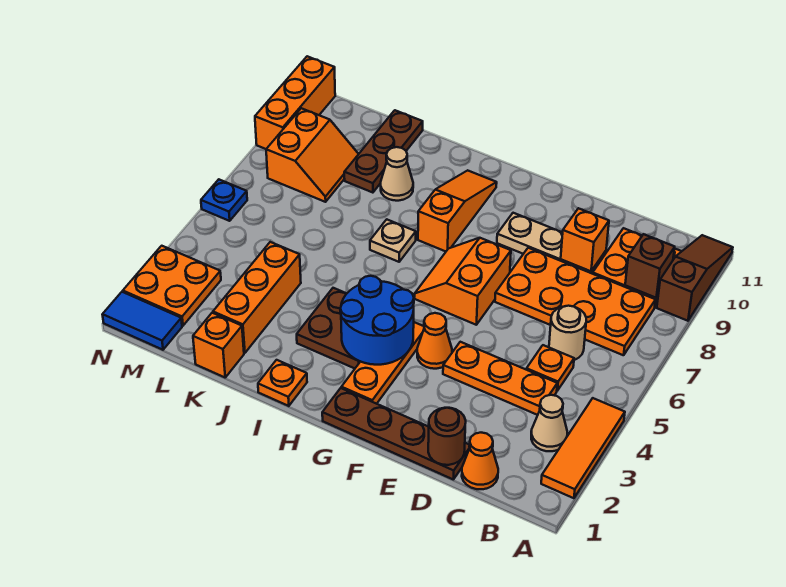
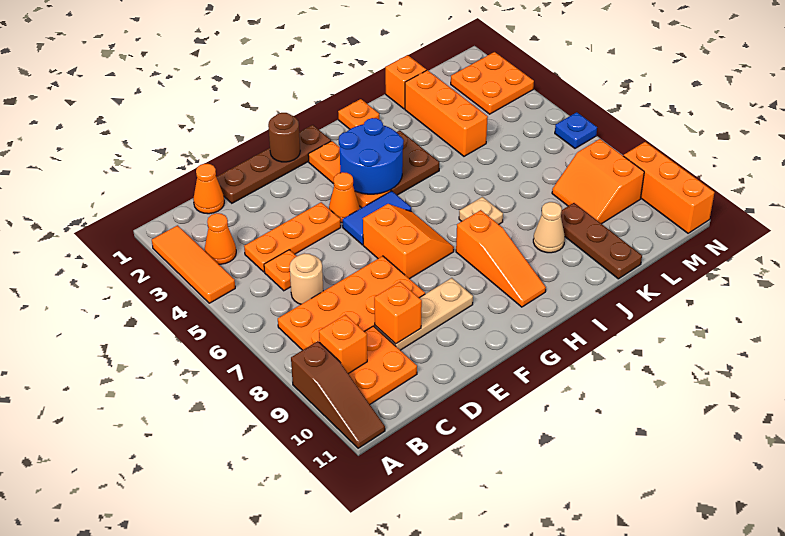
tan cone B3 level 1 -> orange cone B3 level 1
brown brick B9 level 2 -> orange brick B9 level 2
brown round brick D1 level 2 -> brown round brick F1 level 2
blue tile M1:N1 level 1 -> blue tile F5:G5 level 1

